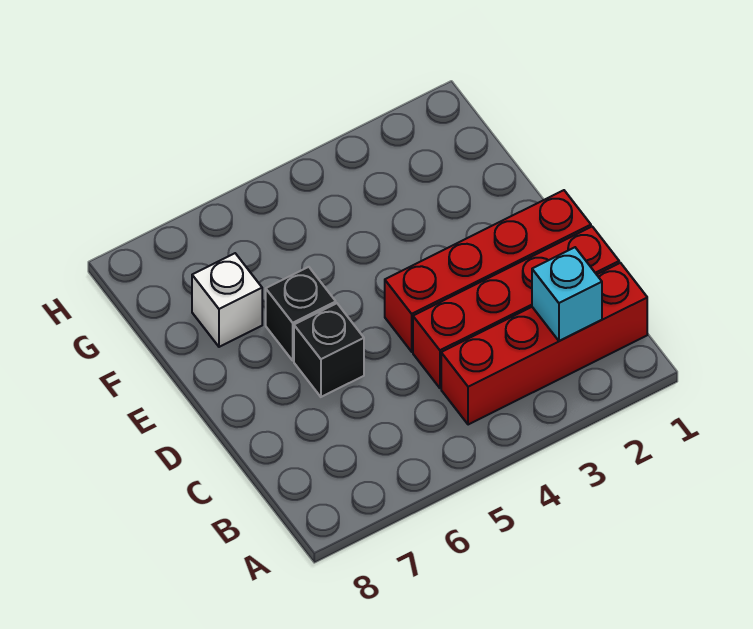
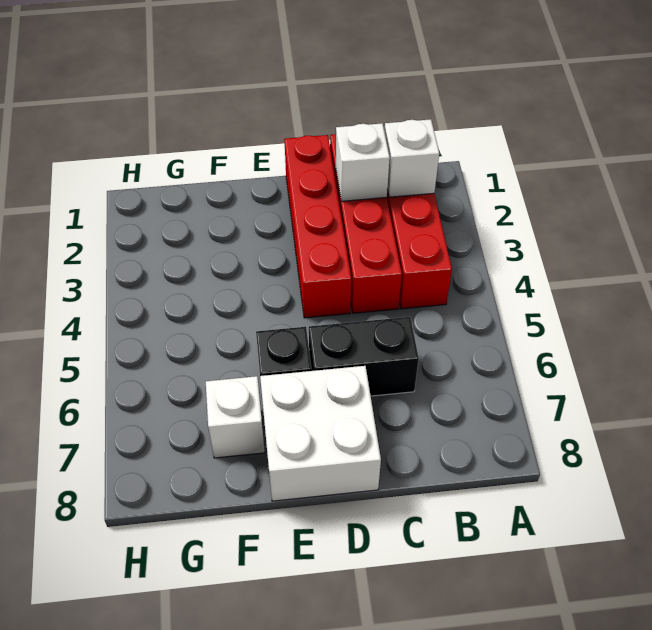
cyan brick B2 level 2 -> white brick B2 level 2
none -> white brick C2 level 2
black brick D6 level 1 -> black brick C6:D6 level 1
none -> white brick D7:E8 level 1

